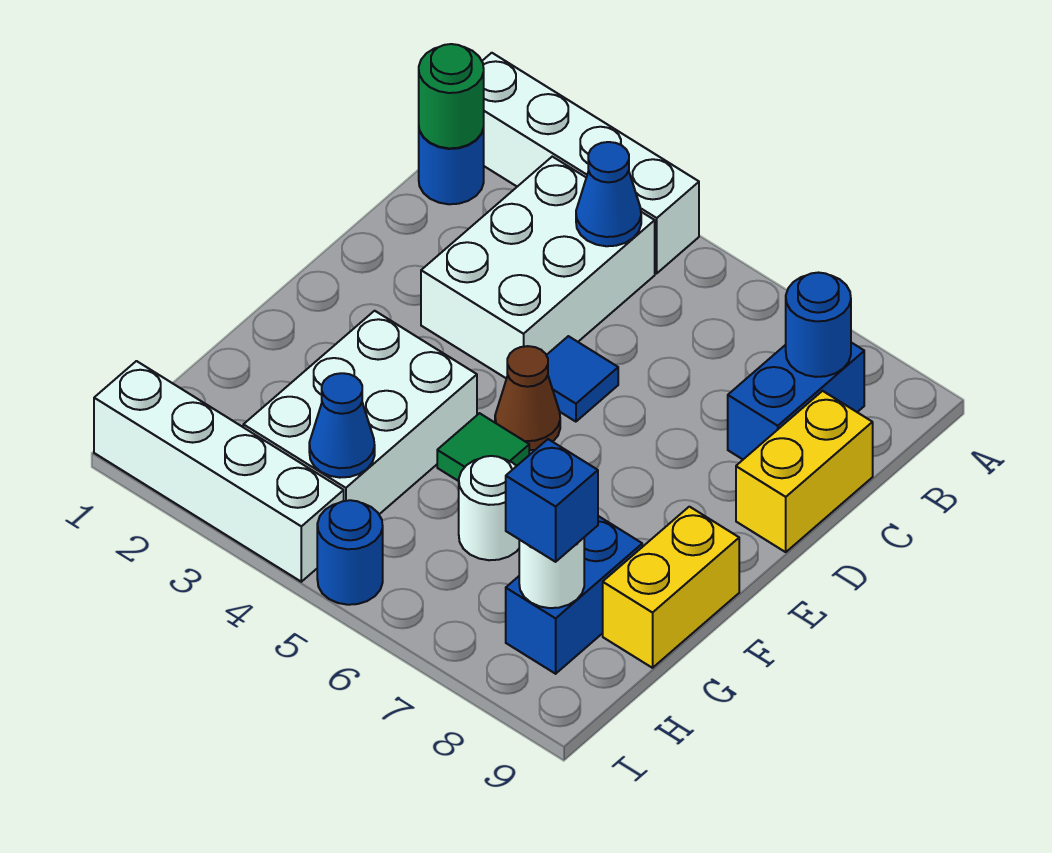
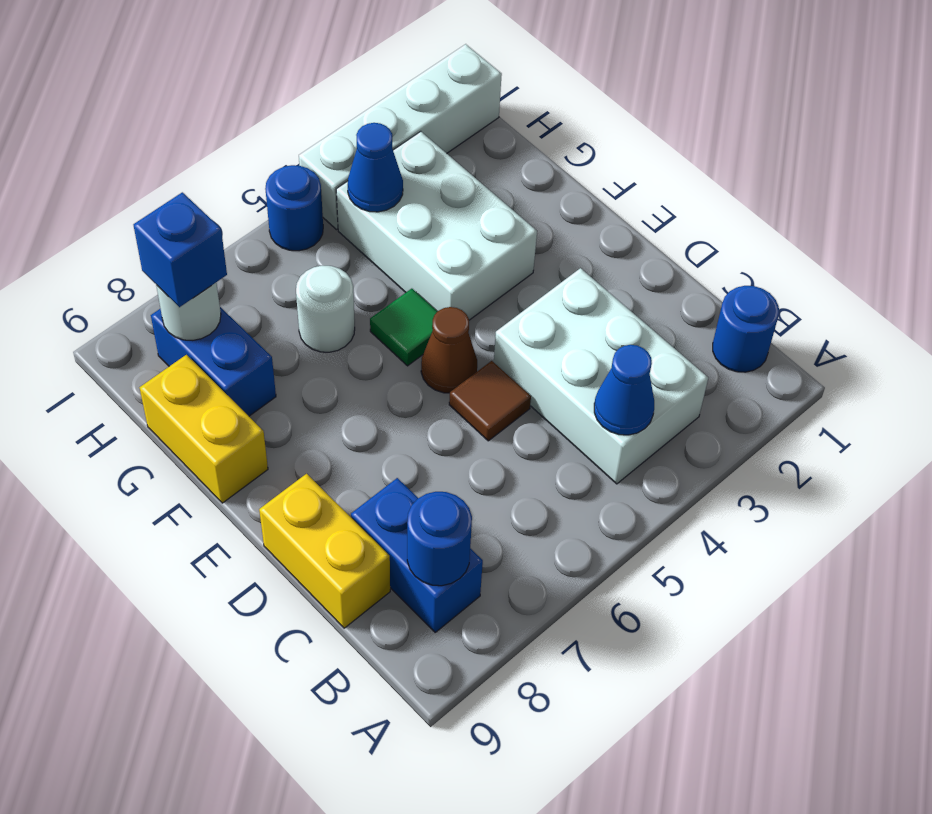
white brick A1:A4 level 1 -> none
green round brick B1 level 2 -> none
blue tile D5 level 1 -> brown tile D5 level 1

